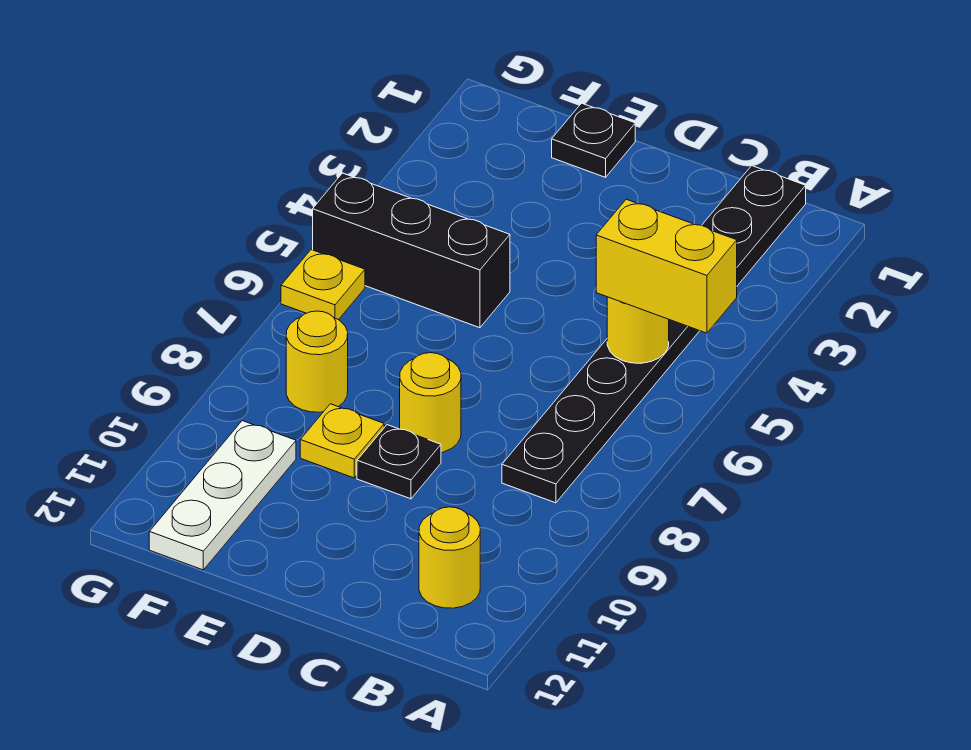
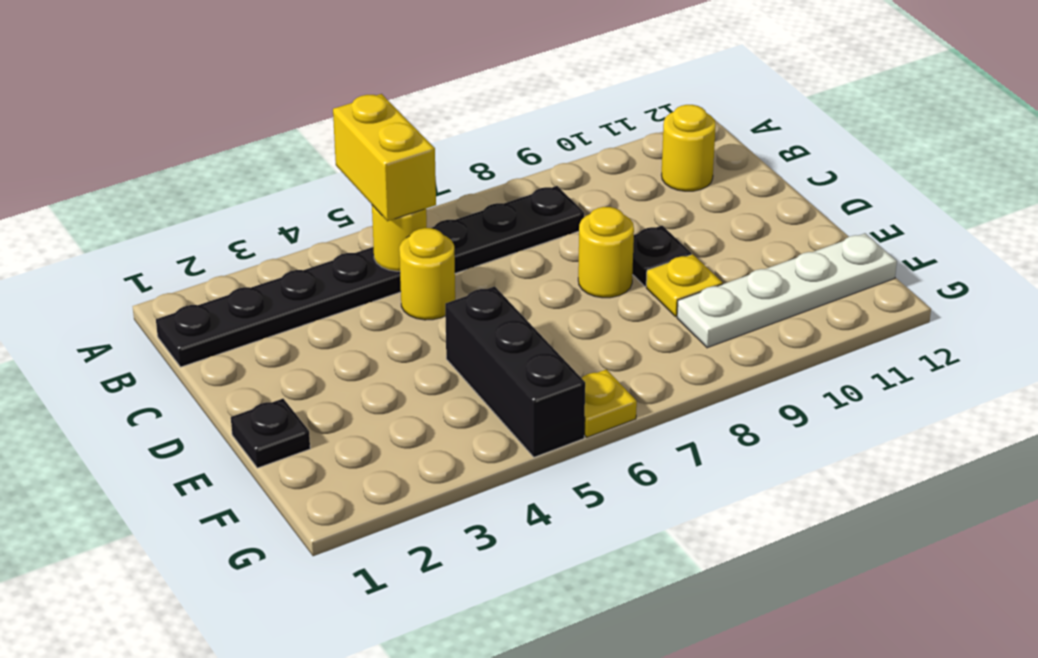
yellow round brick F8 level 1 -> yellow round brick C5 level 1
white plate F10:F12 level 1 -> white plate F9:F12 level 1

